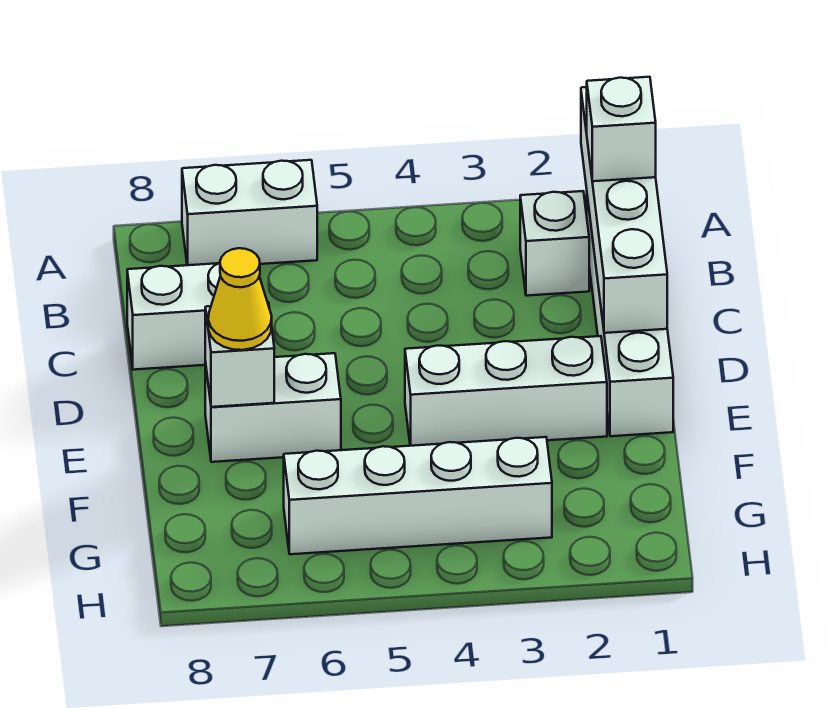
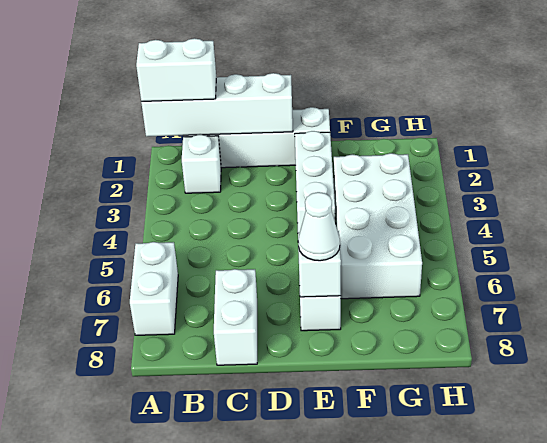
white brick B1 level 3 -> white brick A1:B1 level 3
yellow cone E7 level 3 -> white cone E7 level 3
white brick G3:G6 level 1 -> white brick F3:G6 level 1

